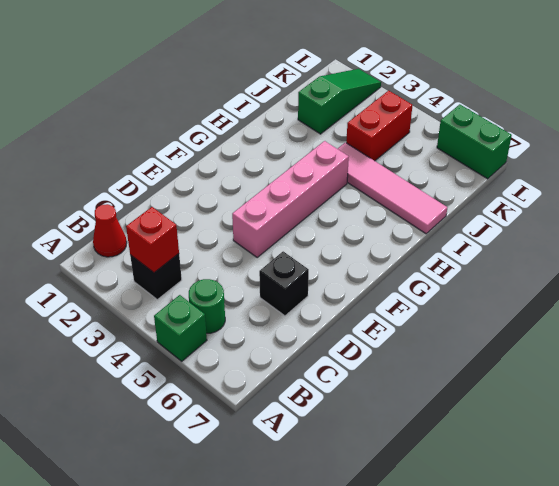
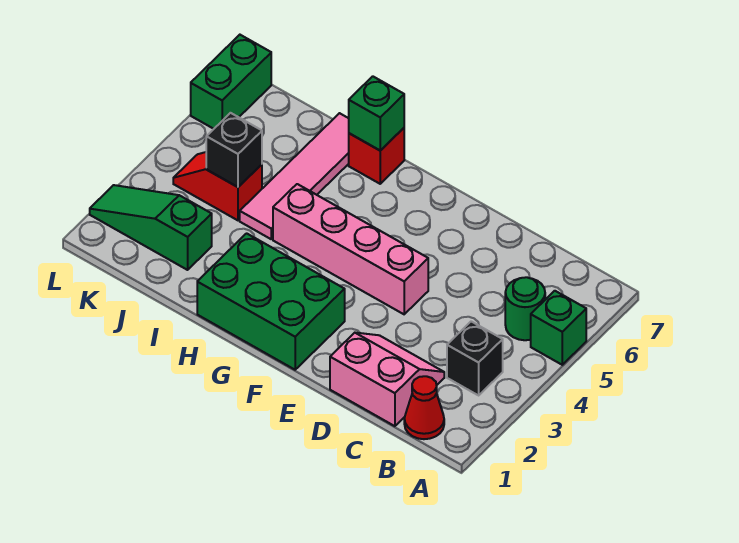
red brick B3 level 2 -> red brick H7 level 1
none -> pink slope C1:D2 level 1 top 1
black brick D6 level 1 -> black brick J4 level 2
none -> green brick F1:H2 level 1
none -> green brick H7 level 2
red brick J4:K4 level 1 -> red slope J4:K4 level 1 top J

